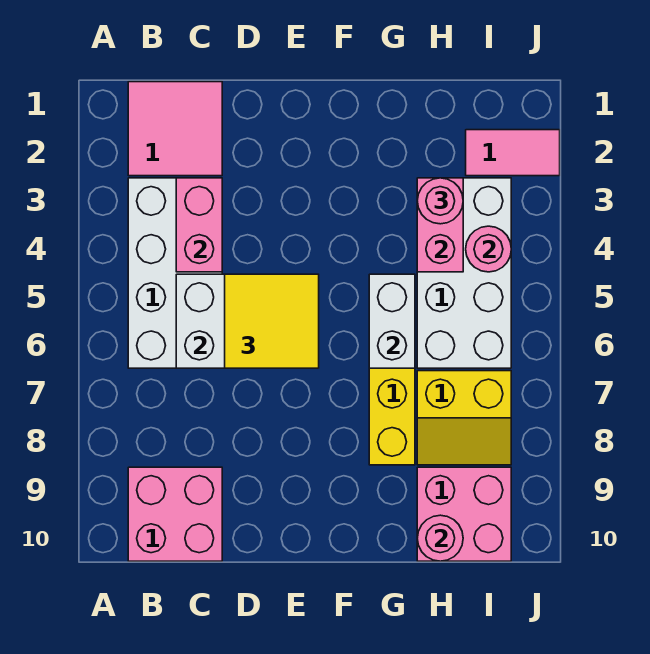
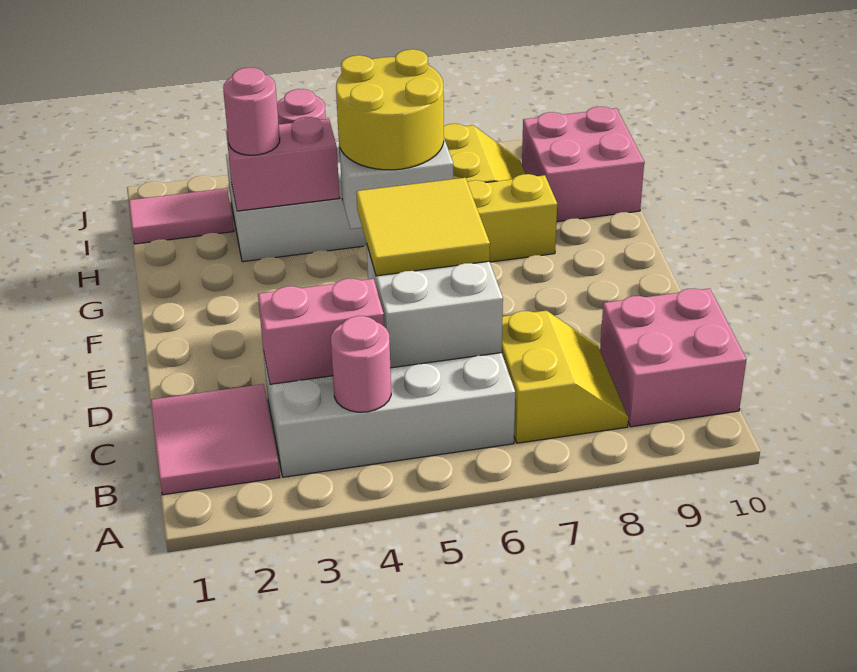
none -> yellow slope B7:C8 level 1 top 7
none -> yellow round brick G5:H6 level 3
pink round brick H10 level 2 -> pink round brick B4 level 2
pink tile I2:J2 level 1 -> pink tile I1:I2 level 1

